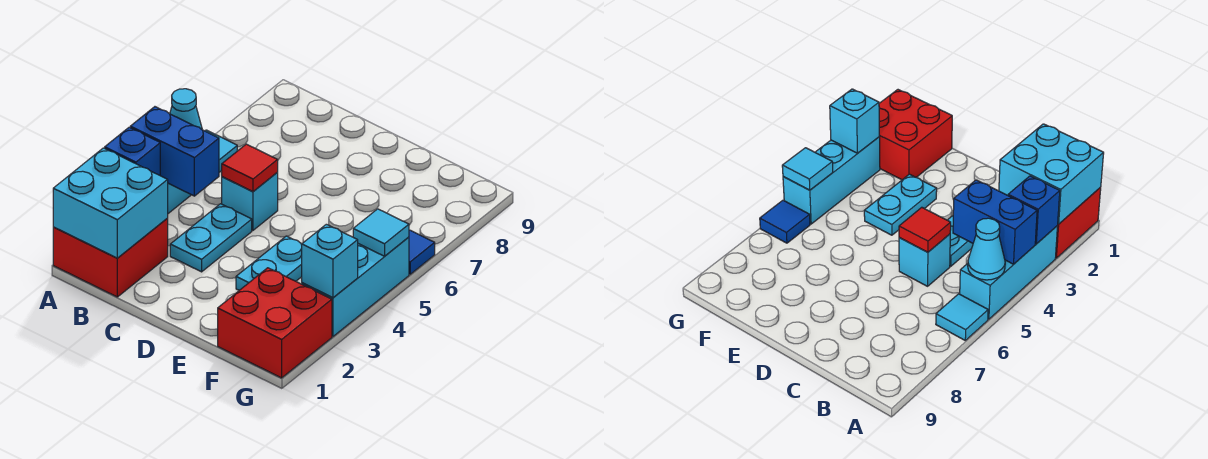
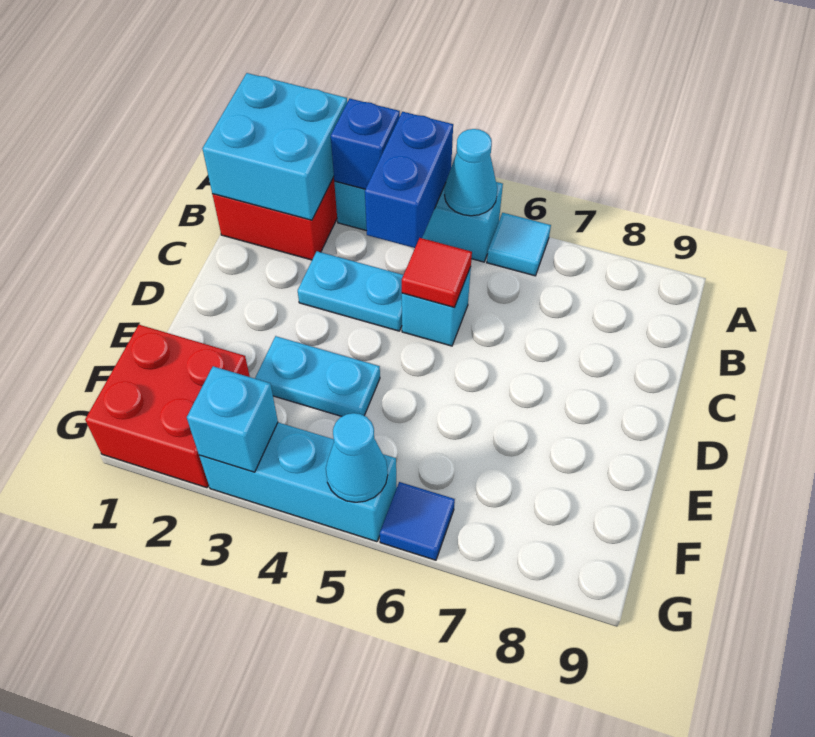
cyan tile G5 level 2 -> cyan cone G5 level 2

